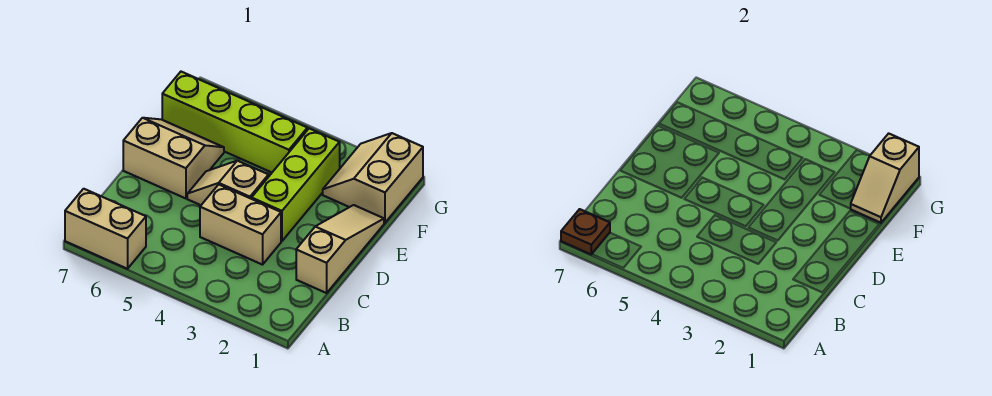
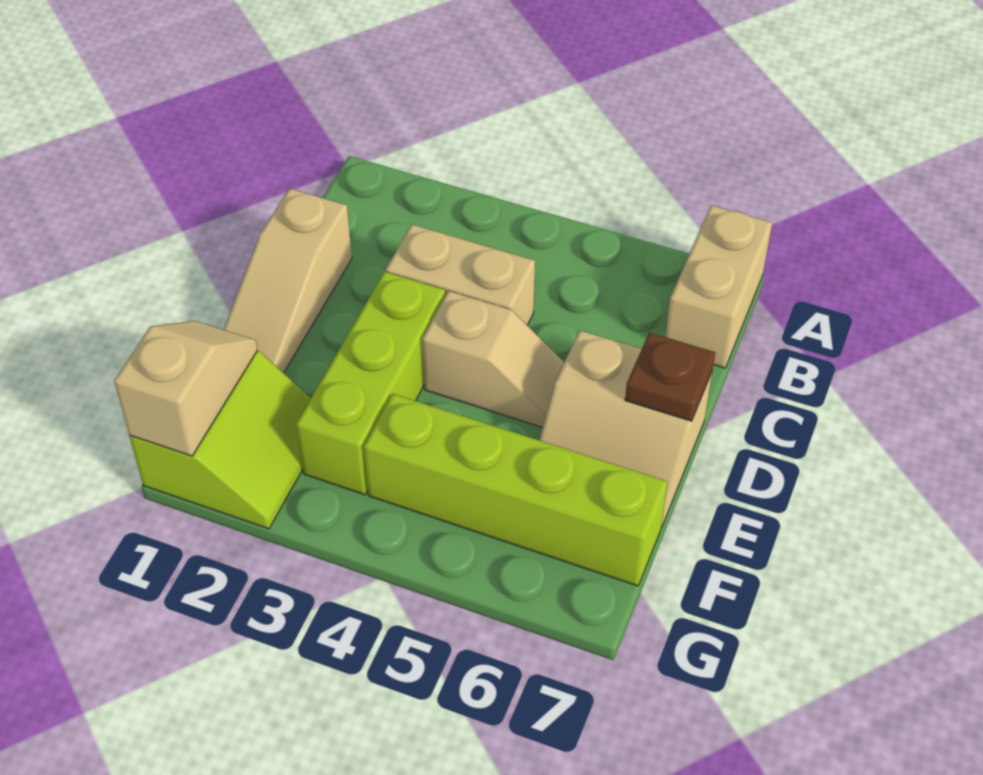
tan brick A6:A7 level 1 -> tan brick A7:B7 level 1
brown plate A7 level 2 -> brown plate D7 level 2
tan slope F1:G2 level 1 top 1 -> lime slope F1:G2 level 1 top 1

